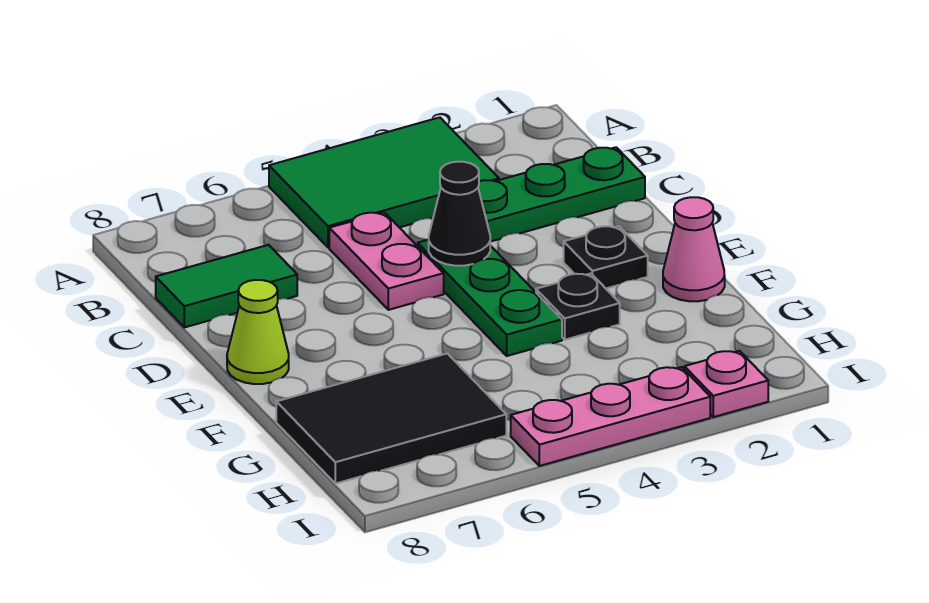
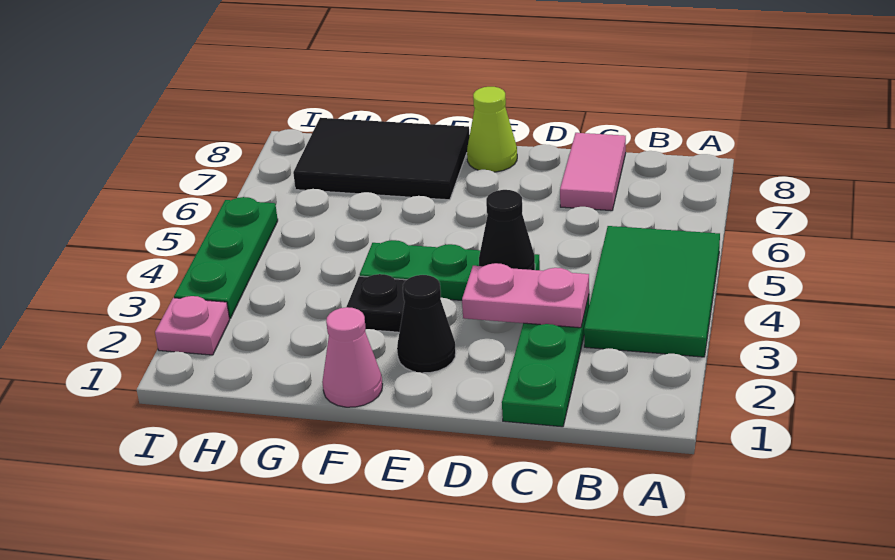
pink plate C5:D5 level 1 -> pink plate C3:D3 level 2
green tile C7:C8 level 1 -> pink tile C7:C8 level 1
black plate E2 level 1 -> black cone E2 level 1
black tile G6:H8 level 1 -> black tile F7:H8 level 1
pink plate I3:I5 level 1 -> green plate I3:I5 level 1

